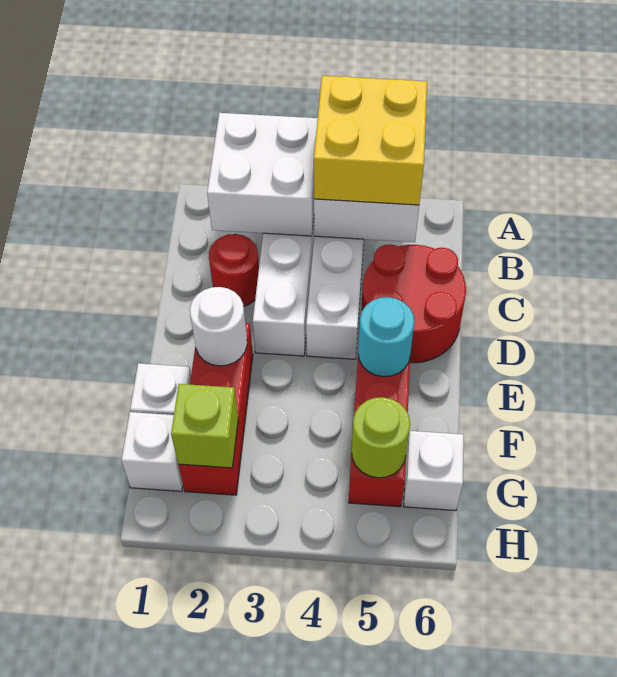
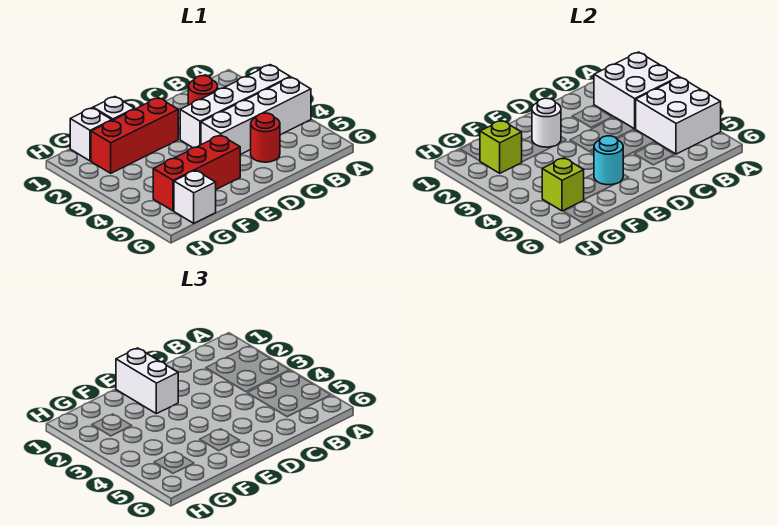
yellow brick A4:B5 level 3 -> none
red round brick C5:D6 level 1 -> red round brick C5 level 1
none -> white brick E1:E2 level 3
lime round brick G5 level 2 -> lime brick G5 level 2

